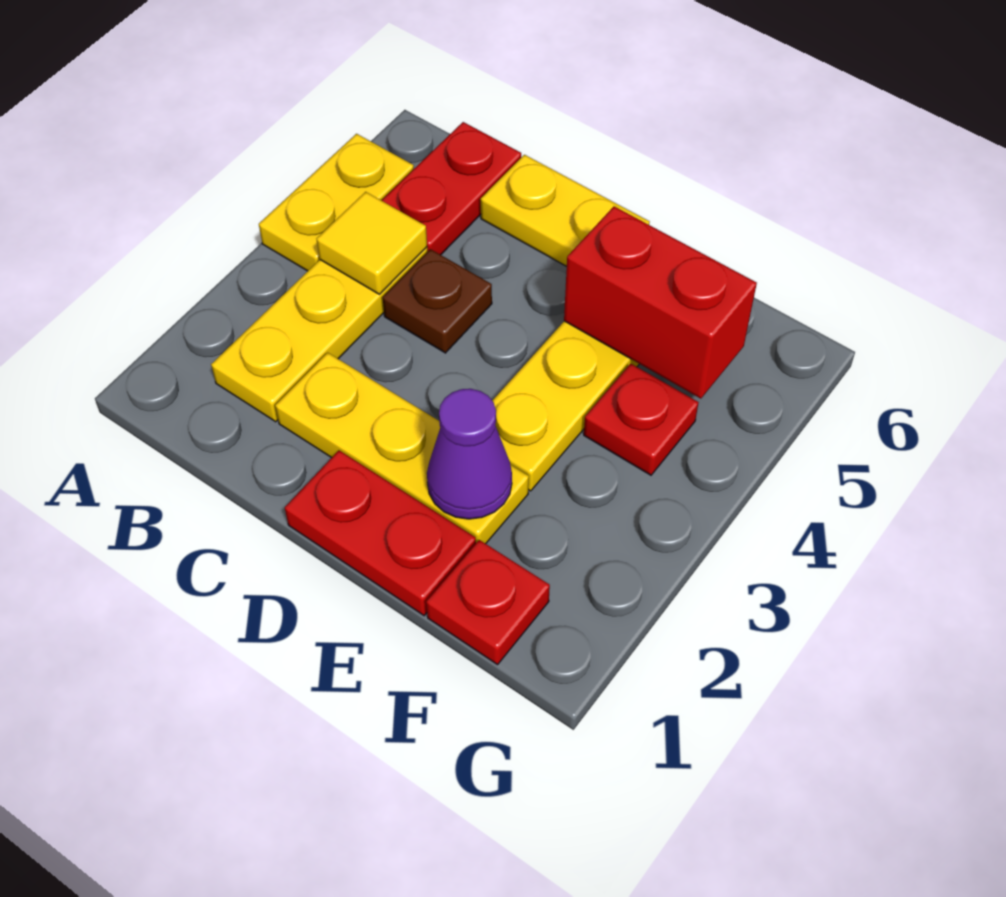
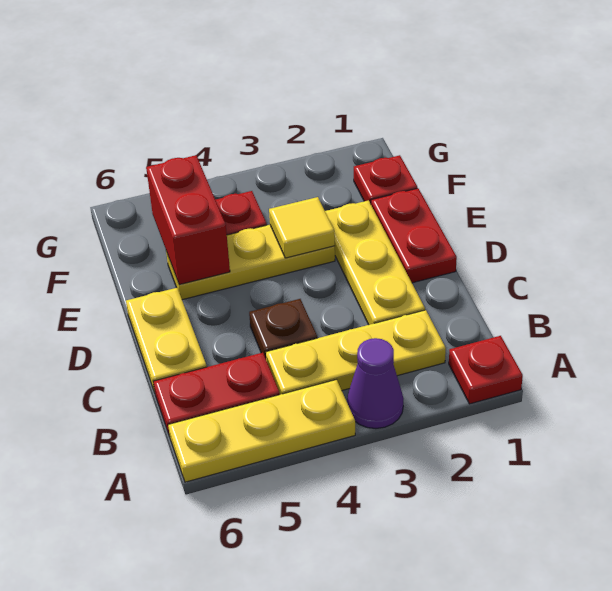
none -> red plate A1 level 1
yellow plate A4:A5 level 1 -> yellow plate A4:A6 level 1
yellow tile B4 level 2 -> yellow tile E3 level 2
purple cone E2 level 2 -> purple cone A3 level 1

